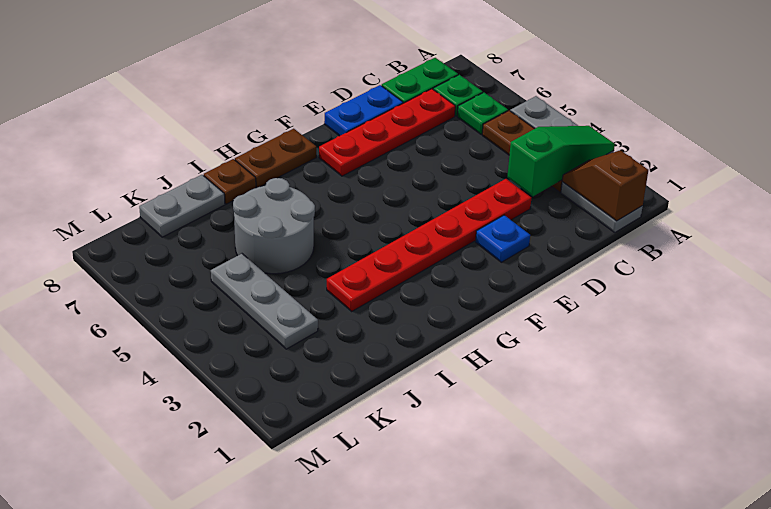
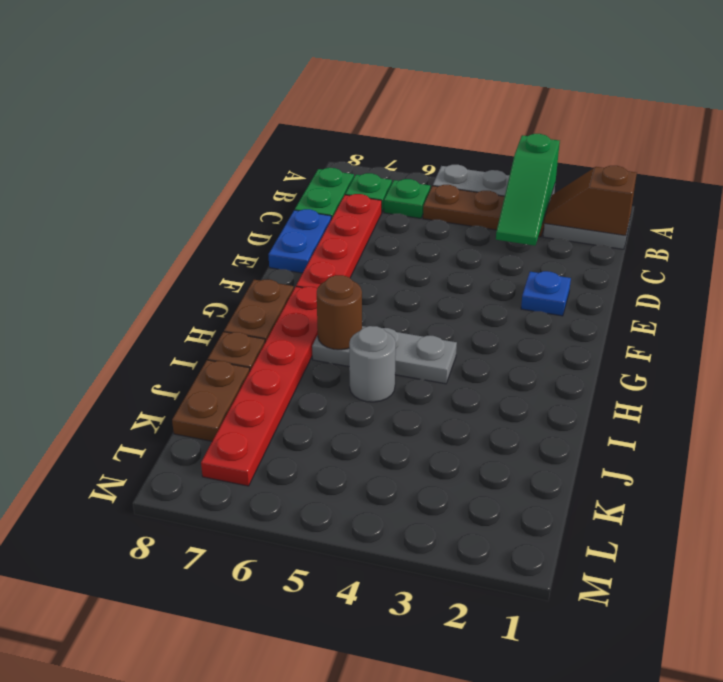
green slope A3:C3 level 2 top C -> green slope A3:C3 level 2 top A
red plate D3:I3 level 1 -> red plate G7:L7 level 1
none -> brown round brick H6 level 2
grey round brick I5:J6 level 1 -> grey round brick I5 level 1
grey plate J8:K8 level 1 -> brown plate J8:K8 level 1
grey plate K3:K5 level 1 -> grey plate H4:H6 level 1

